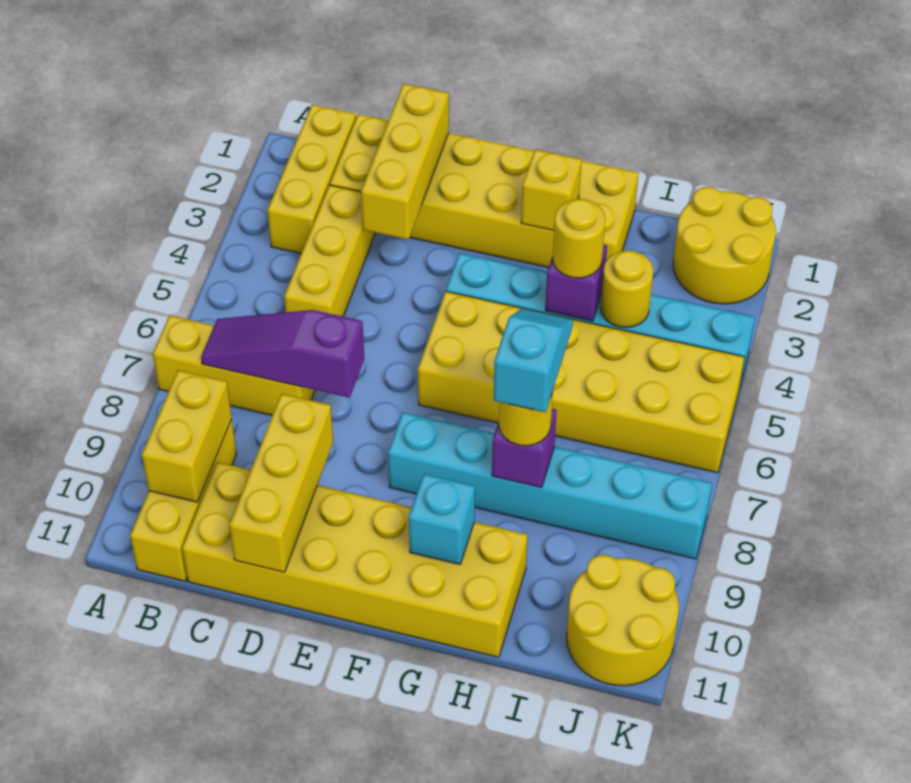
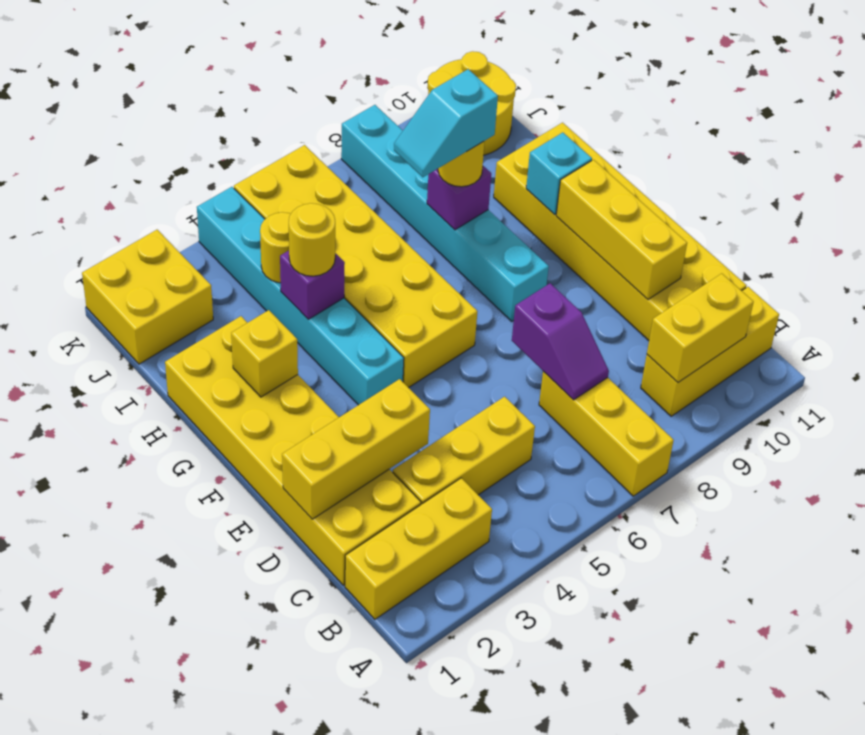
purple slope B7:D7 level 2 top D -> purple slope C7:D7 level 2 top D
yellow brick D9:D11 level 2 -> yellow brick D10:F10 level 2
yellow round brick J1:K2 level 1 -> yellow brick J1:K2 level 1

